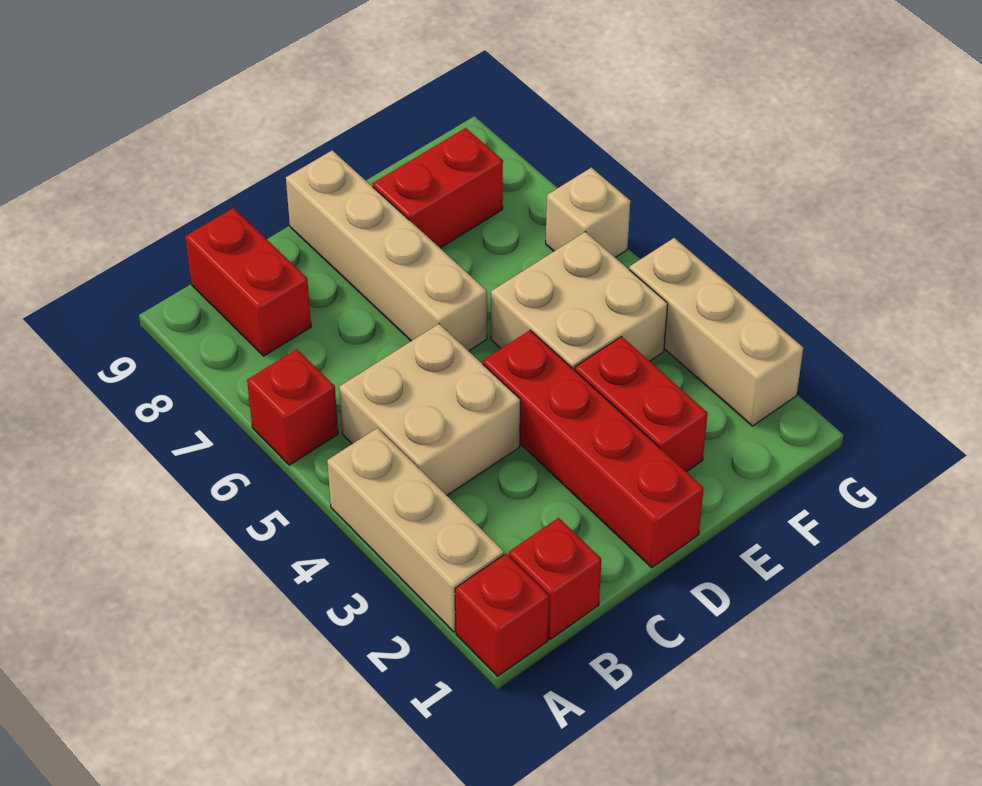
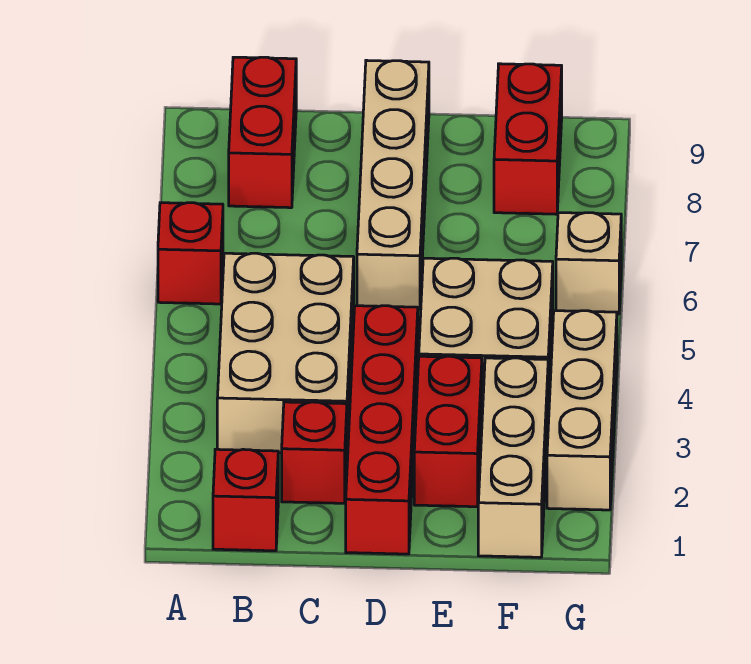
red brick A1 level 1 -> red brick C2 level 1
tan brick A2:A4 level 1 -> tan brick F1:F3 level 1
tan brick B4:C5 level 1 -> tan brick B3:C5 level 1
red brick E8:F8 level 1 -> red brick F8:F9 level 1

